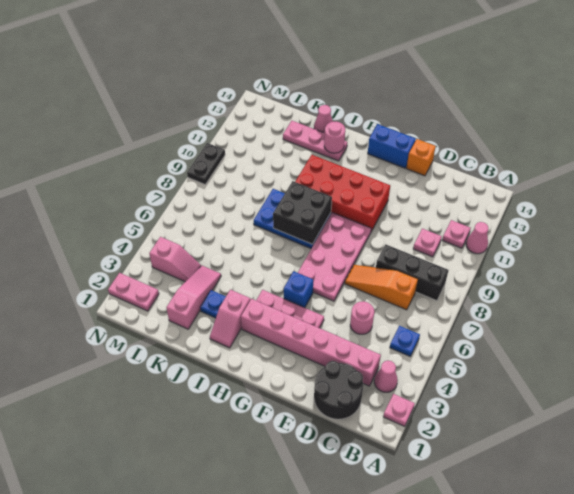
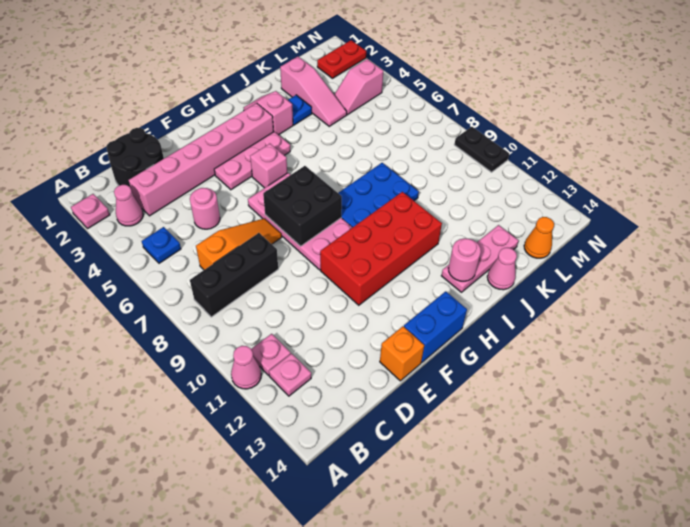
pink plate C10 level 1 -> pink plate B12 level 1
blue brick G5 level 1 -> pink brick G5 level 1
black brick H8:I9 level 2 -> black brick F7:G8 level 2
none -> orange cone L14 level 1
pink plate M2:N2 level 1 -> red plate M2:N2 level 1

